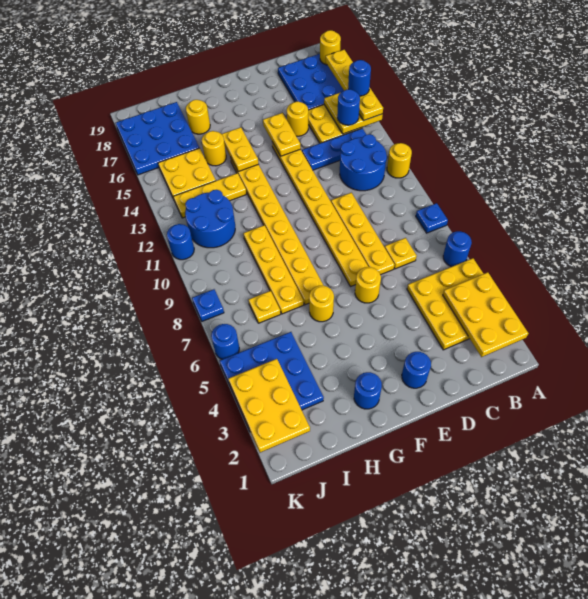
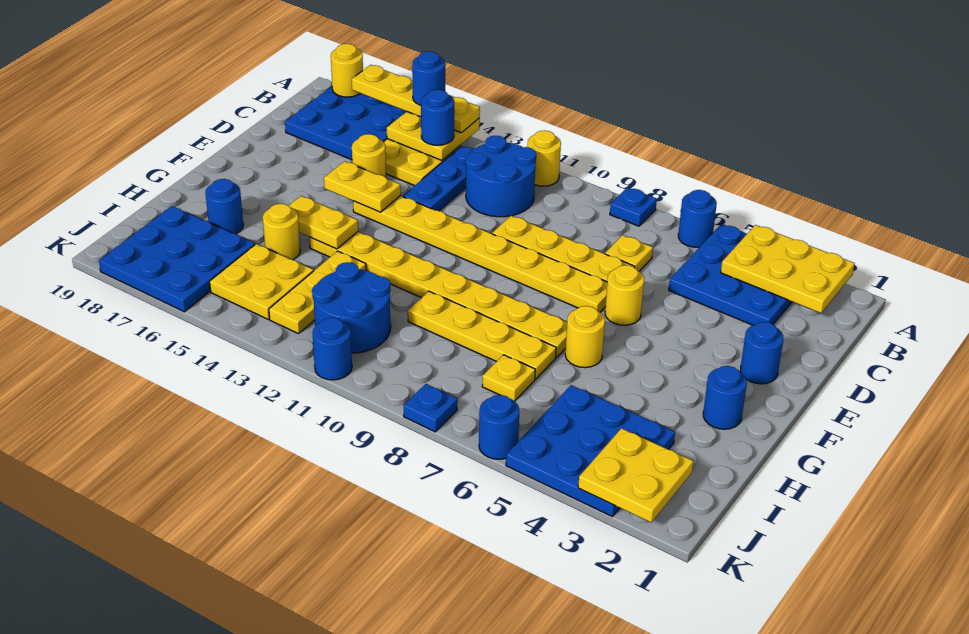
yellow plate A3:C5 level 1 -> blue plate A3:C5 level 1
yellow round brick H17 level 1 -> blue round brick H17 level 1
yellow plate J2:K4 level 2 -> yellow plate J2:K3 level 2

